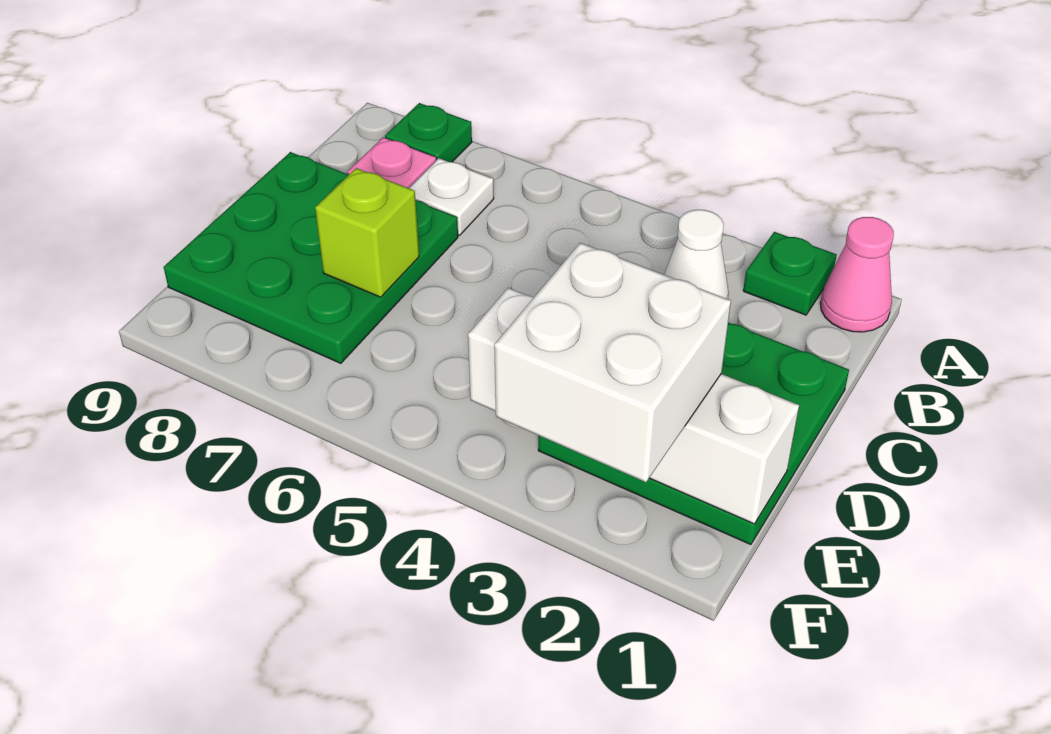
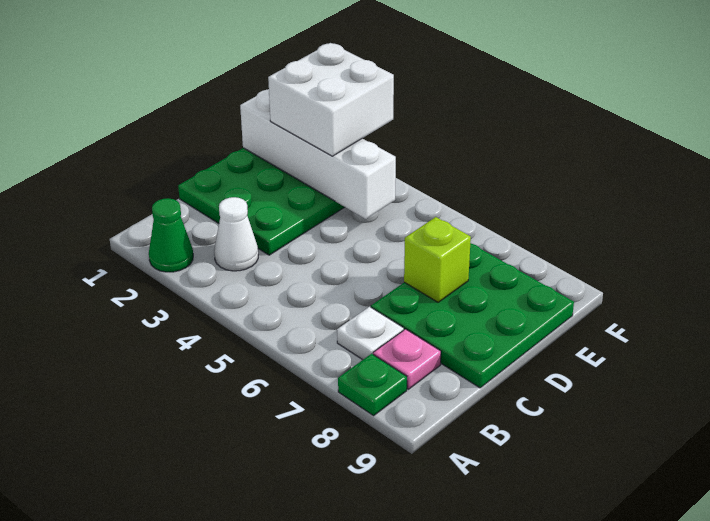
pink cone A1 level 1 -> none
green plate A2 level 1 -> green cone A2 level 1

